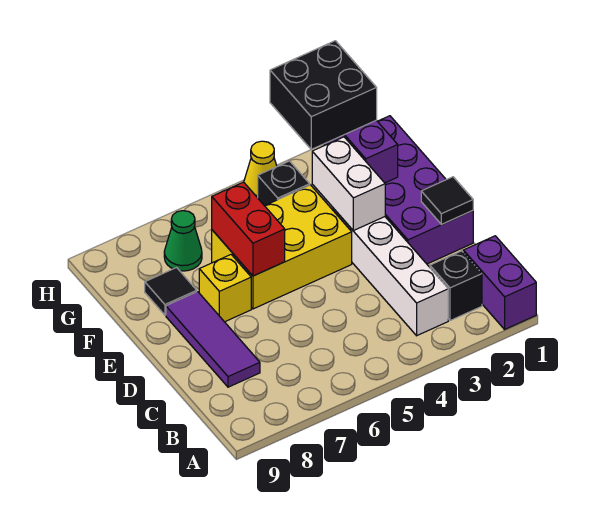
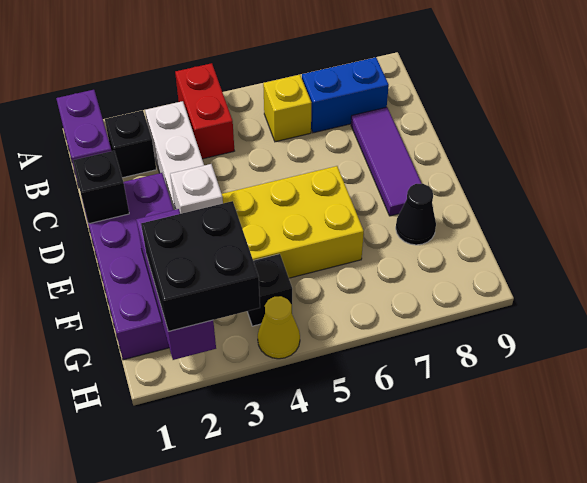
none -> blue brick B7:B8 level 1
black tile D1 level 2 -> black brick D1 level 2
white brick E3:F3 level 2 -> white brick E3 level 2
red brick E6:F6 level 2 -> red brick A4:B4 level 1
yellow brick E7 level 1 -> yellow brick B6 level 1
black tile F8 level 1 -> black cone F8 level 1
green cone G7 level 1 -> none

